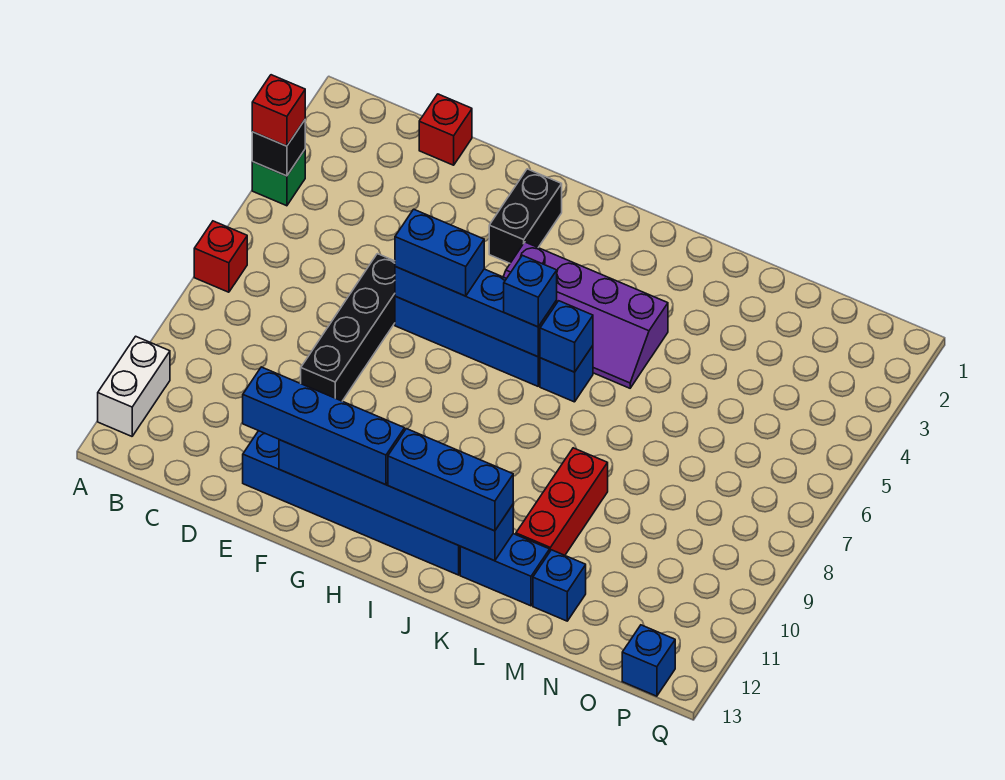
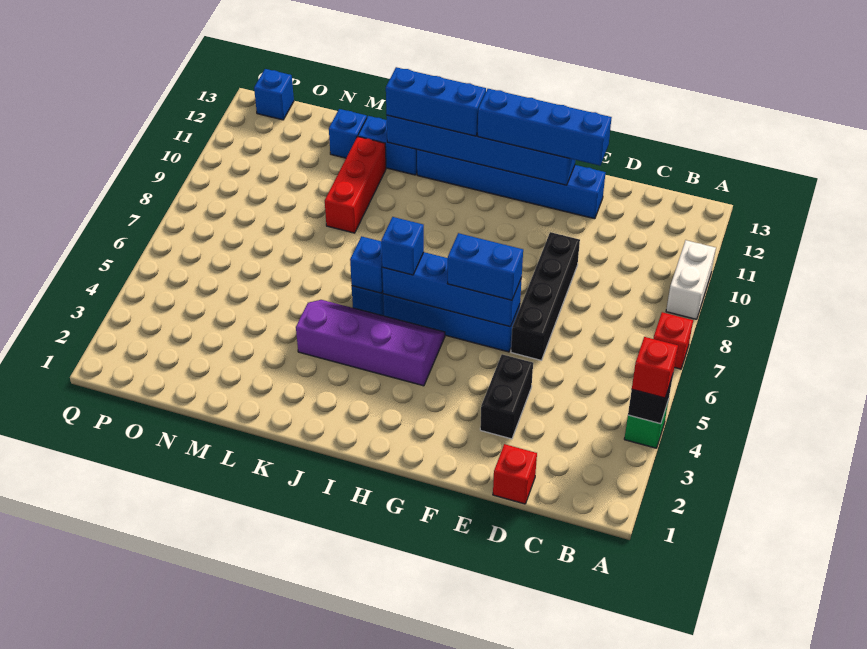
white brick A11:A12 level 1 -> white brick A9:A10 level 1
black brick G2:G3 level 1 -> black brick E3:E4 level 1

